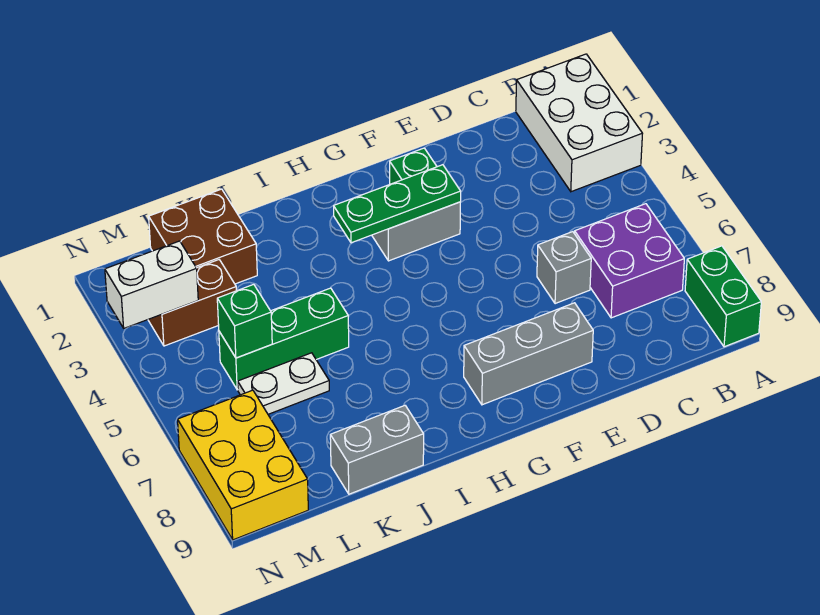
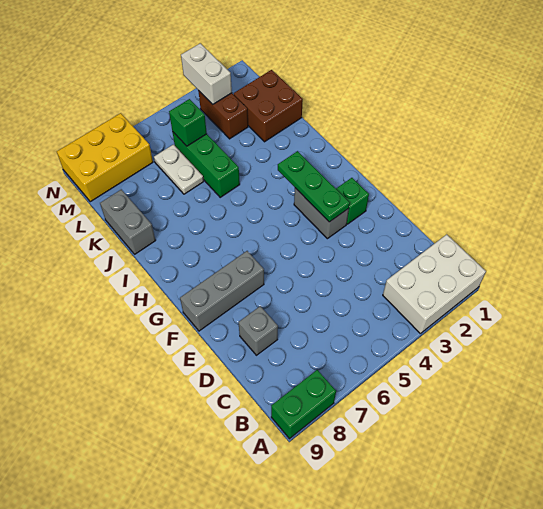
purple brick B6:C7 level 1 -> none
grey brick D6 level 1 -> grey brick D8 level 1
grey brick E8:G8 level 1 -> grey brick F7:F9 level 1

